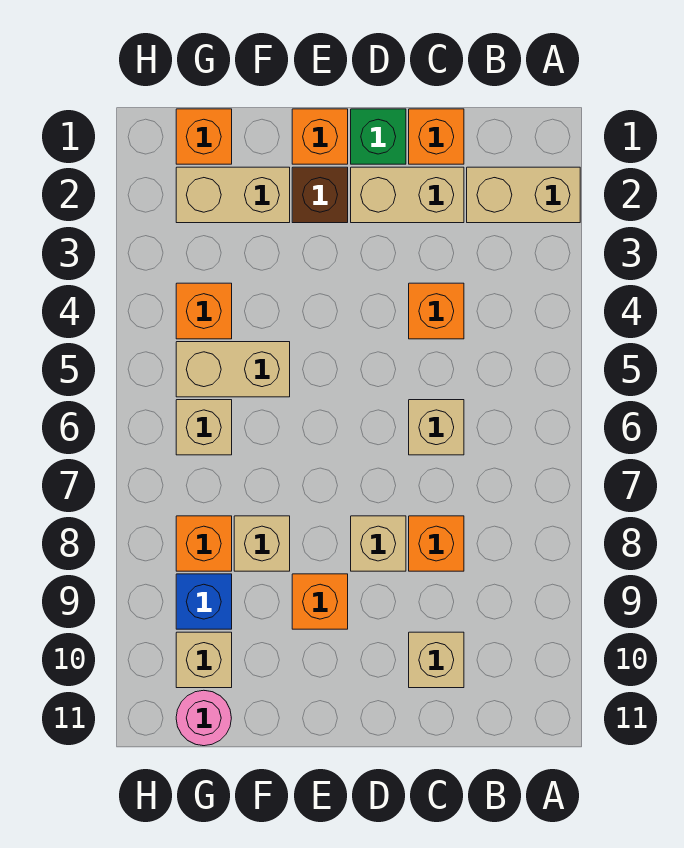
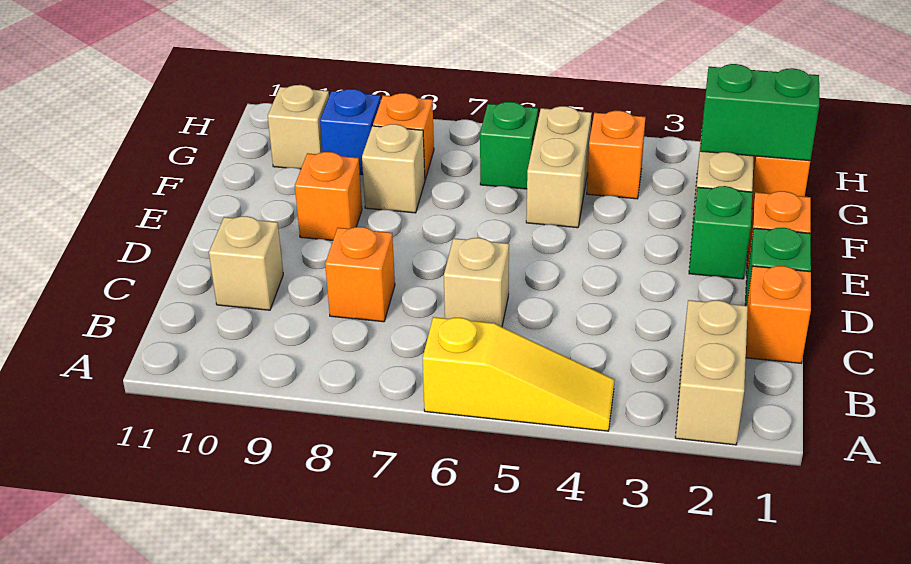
none -> yellow slope A4:A6 level 1 top 6
tan brick C2:D2 level 1 -> none
orange brick C4 level 1 -> none
tan brick D8 level 1 -> none
brown brick E2 level 1 -> green brick E2 level 1
none -> green brick G1:G2 level 2
tan brick G6 level 1 -> green brick G6 level 1
pink round brick G11 level 1 -> none

